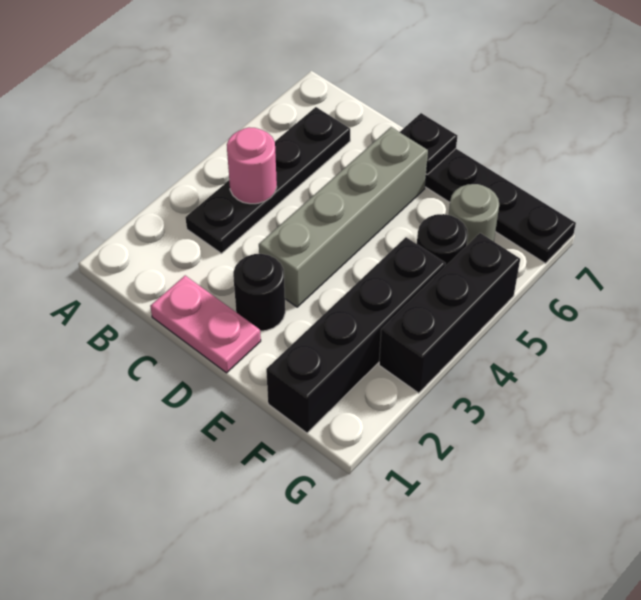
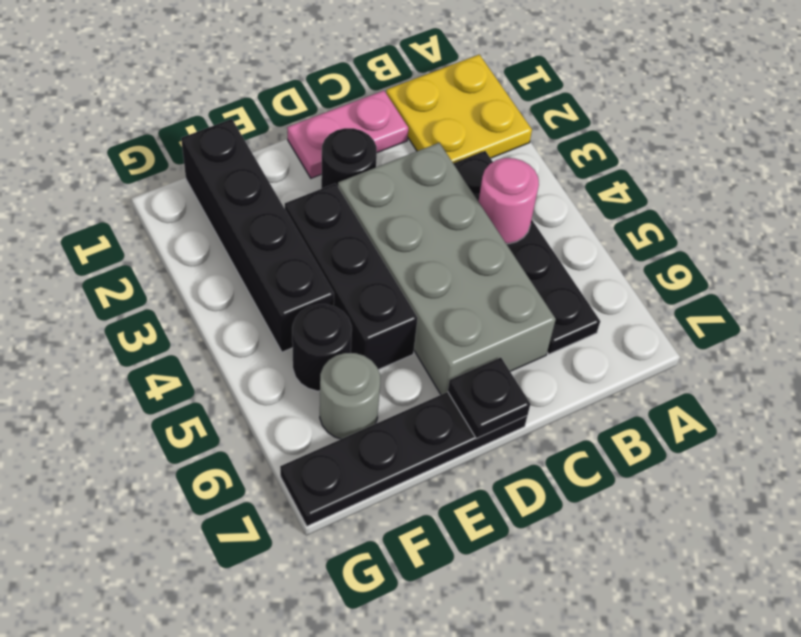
none -> yellow plate A1:B2 level 1
grey brick D3:D6 level 1 -> grey brick C3:D6 level 1
black brick G3:G5 level 1 -> black brick E3:E5 level 1

